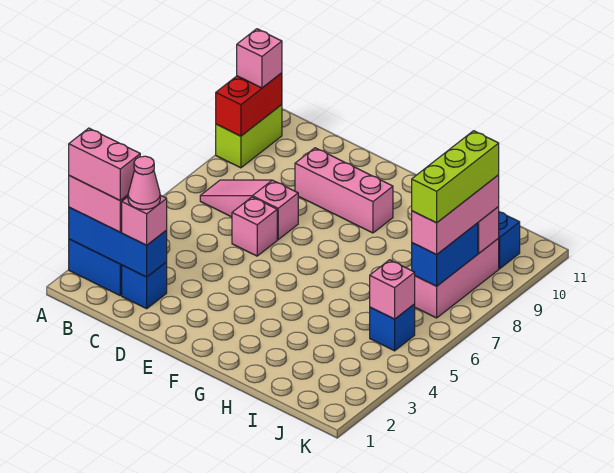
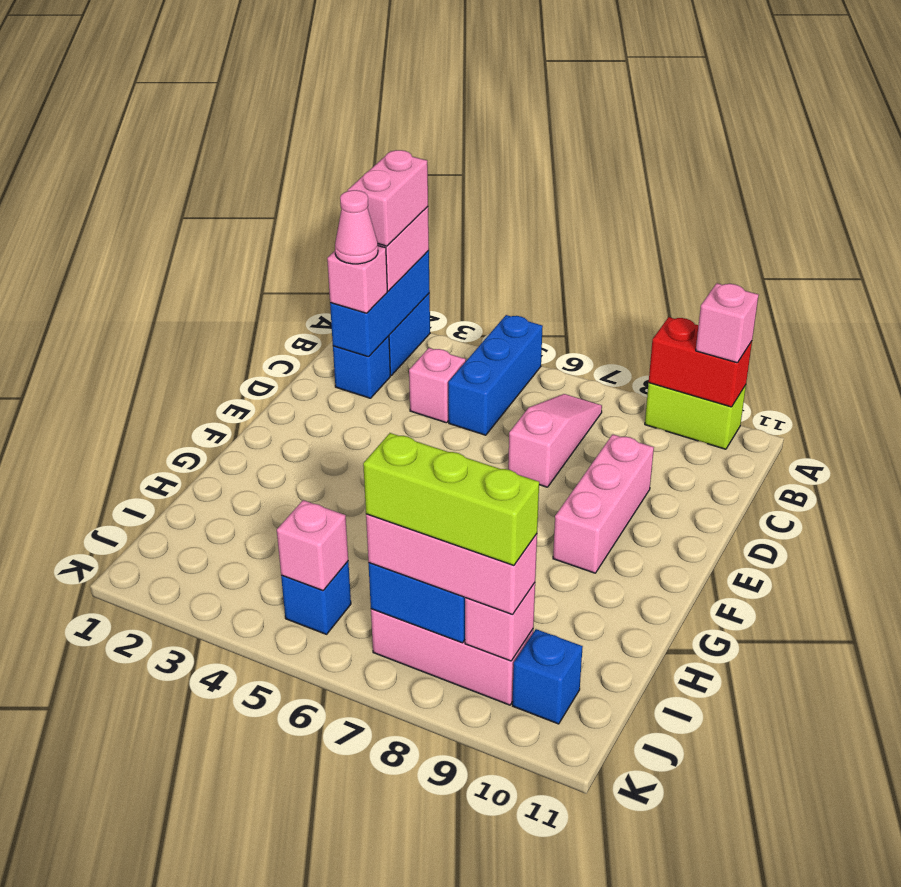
none -> blue brick A5:C5 level 1
pink brick D6 level 1 -> pink brick C4 level 1

